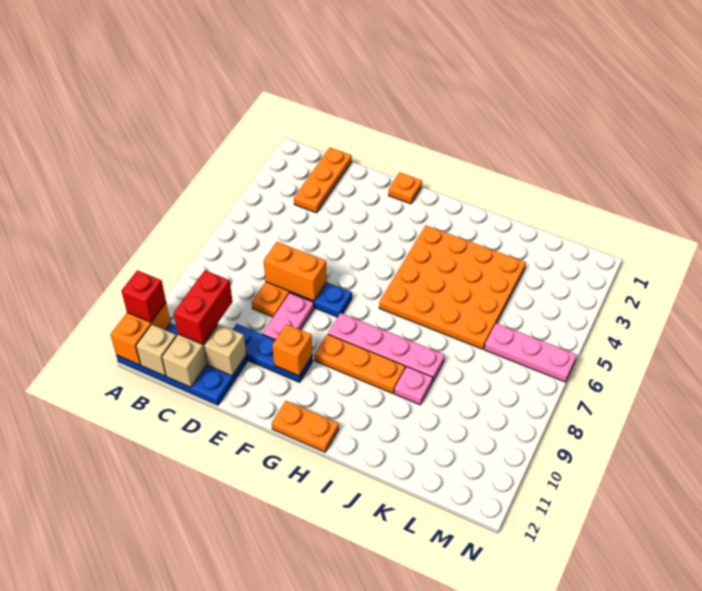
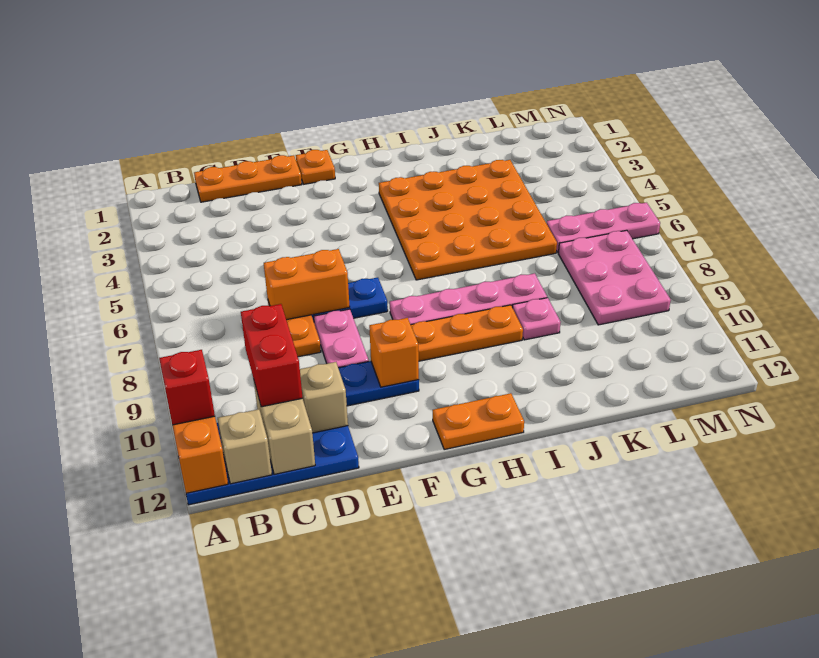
orange plate C1:C3 level 1 -> orange plate C1:E1 level 1
none -> pink plate L7:M9 level 1

